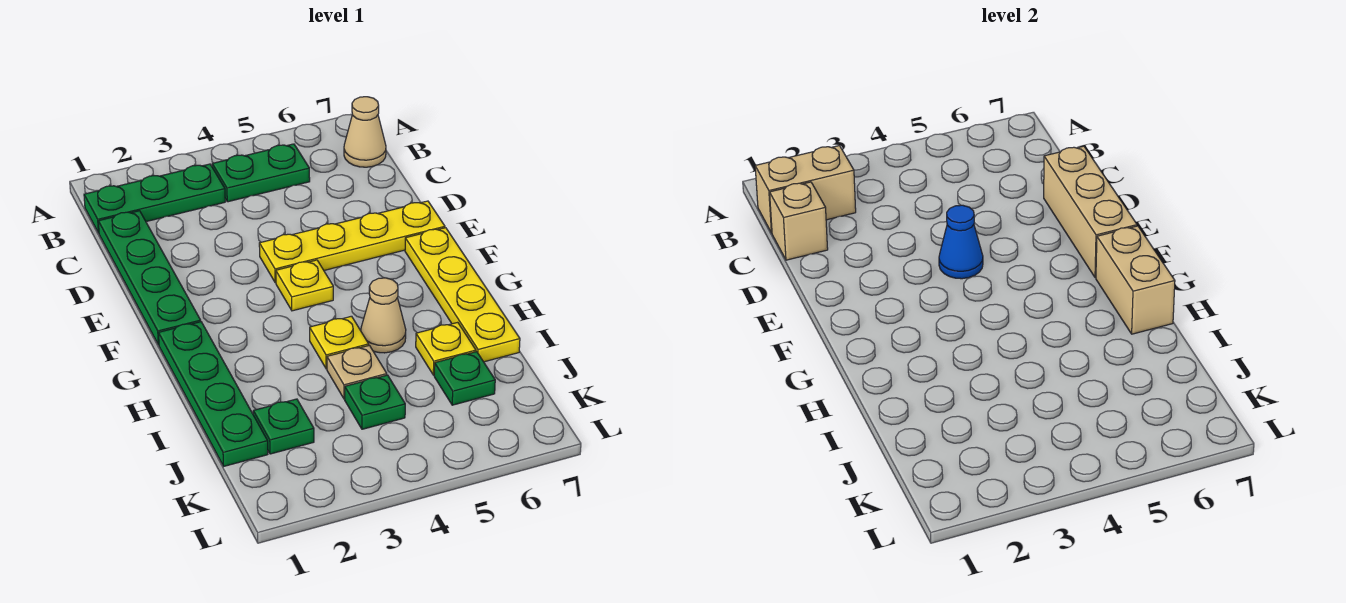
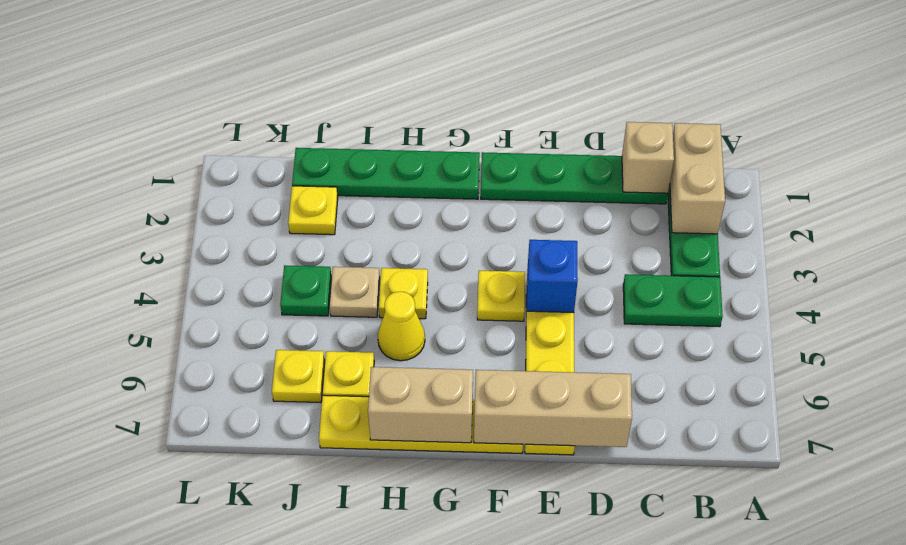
green plate B4:B5 level 1 -> green plate B4:C4 level 1
tan cone B7 level 1 -> none
blue cone E4 level 2 -> blue brick E4 level 2
tan cone H5 level 1 -> yellow cone H5 level 1
green plate J2 level 1 -> yellow plate J2 level 1
green plate J6 level 1 -> yellow plate J6 level 1

